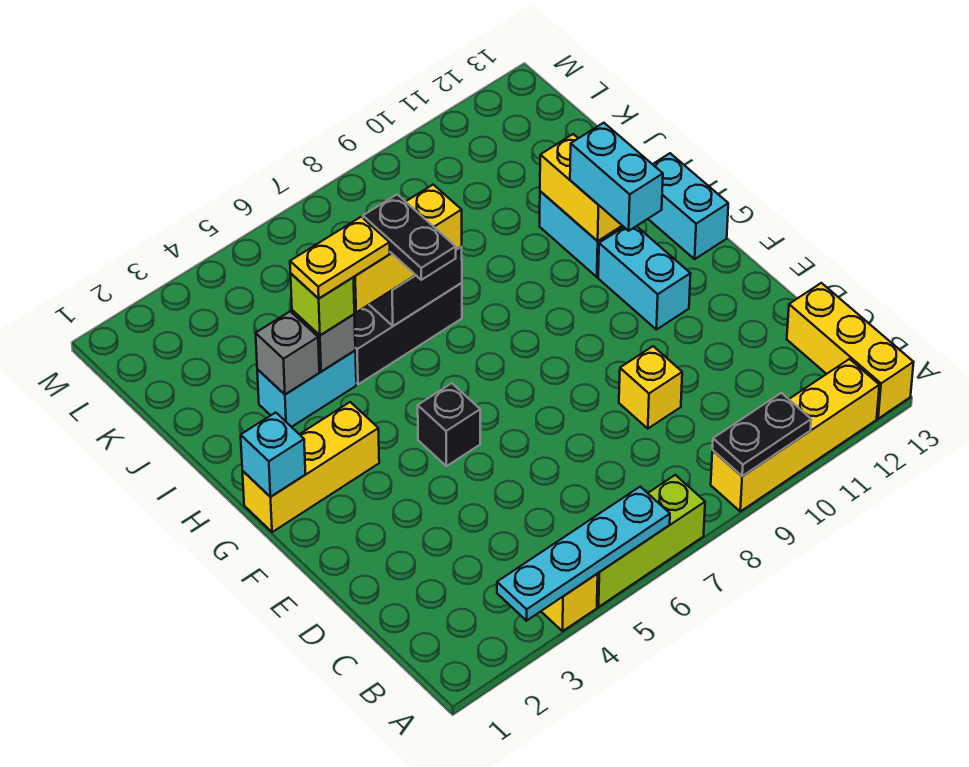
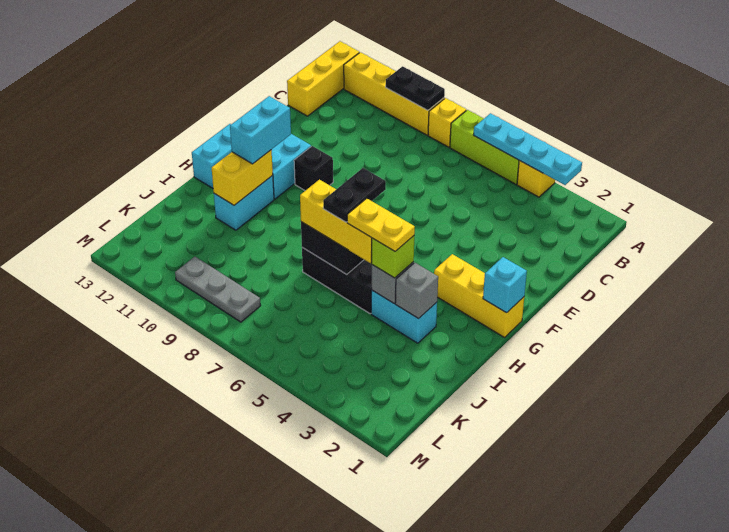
yellow brick D9 level 1 -> yellow brick A8 level 1
black brick F5 level 1 -> black brick F10 level 1
none -> grey plate L8:L10 level 1

